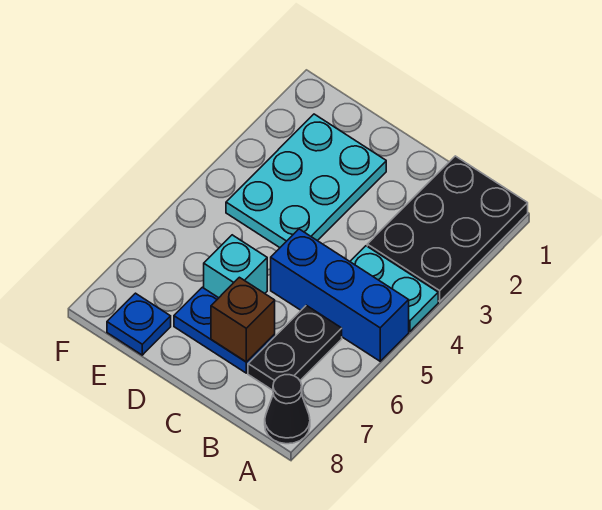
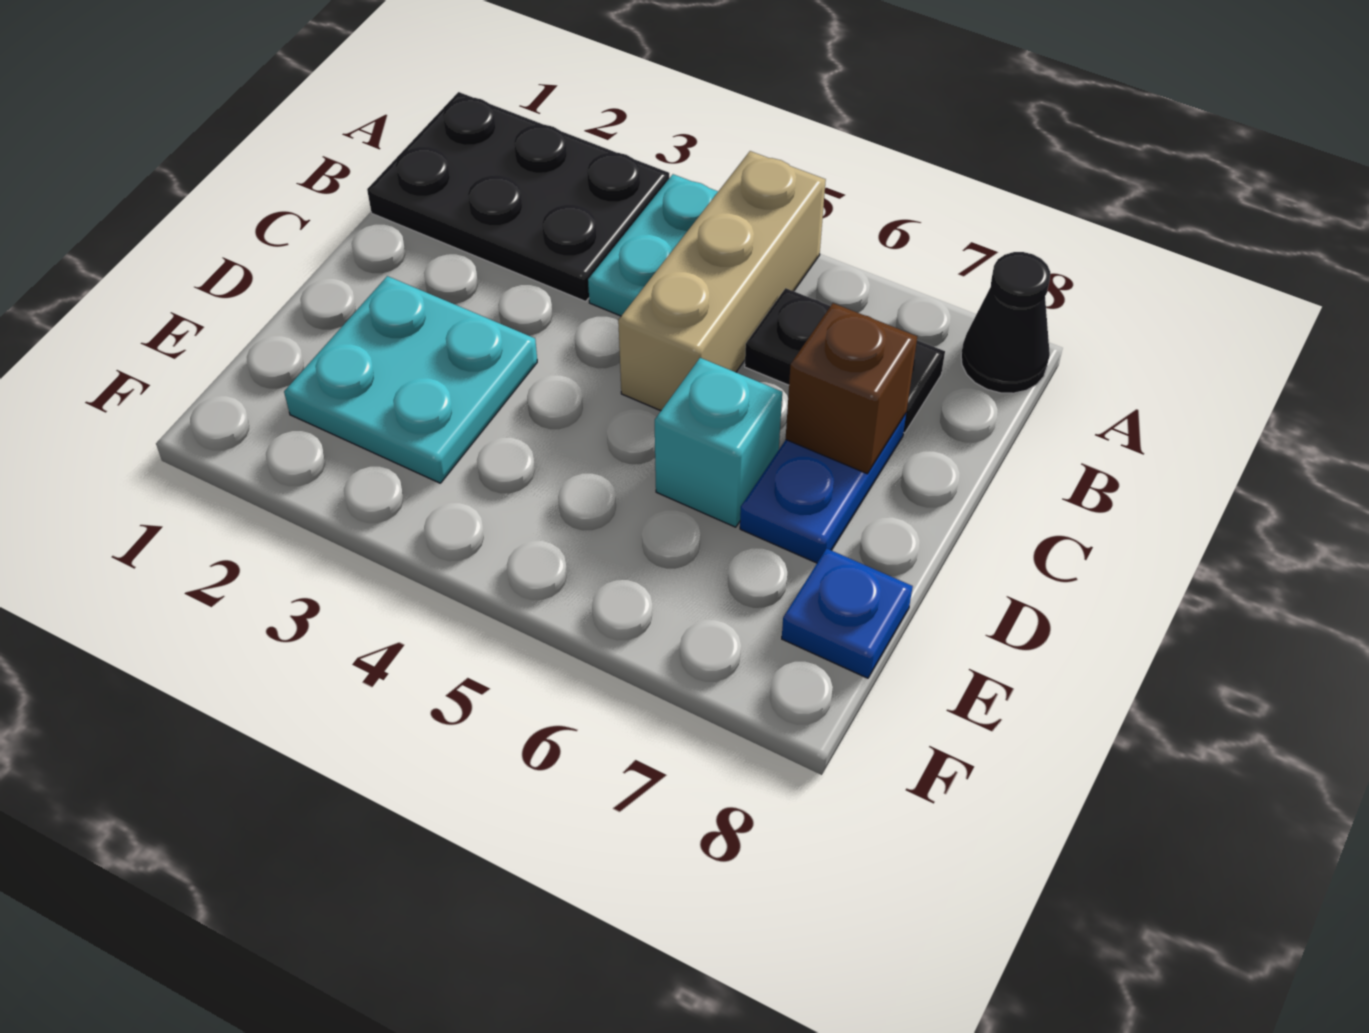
blue brick A5:C5 level 1 -> tan brick A5:C5 level 1
cyan plate D2:E4 level 1 -> cyan plate D2:E3 level 1

